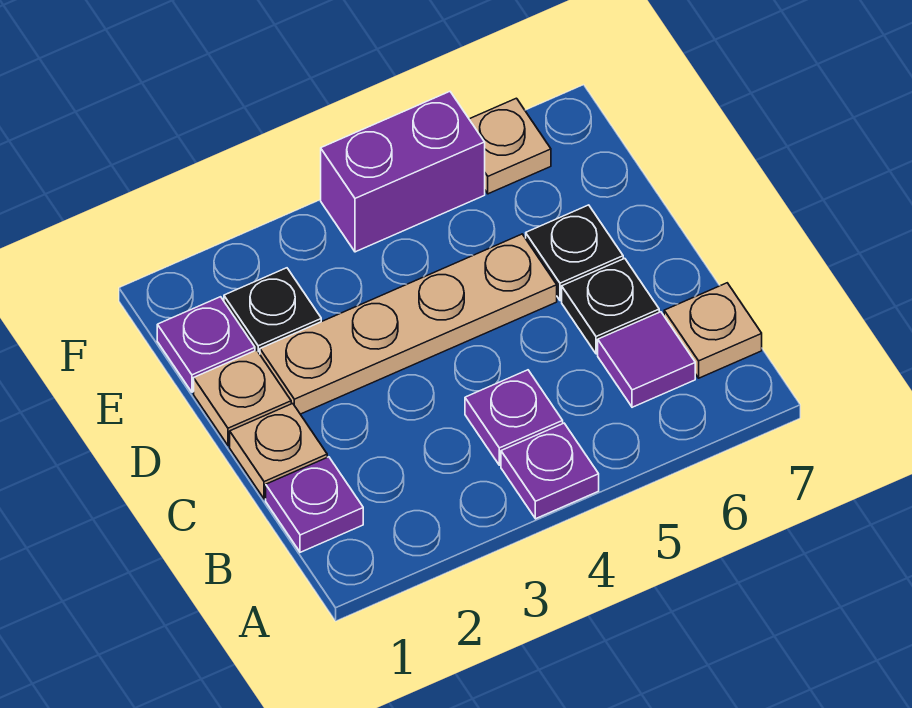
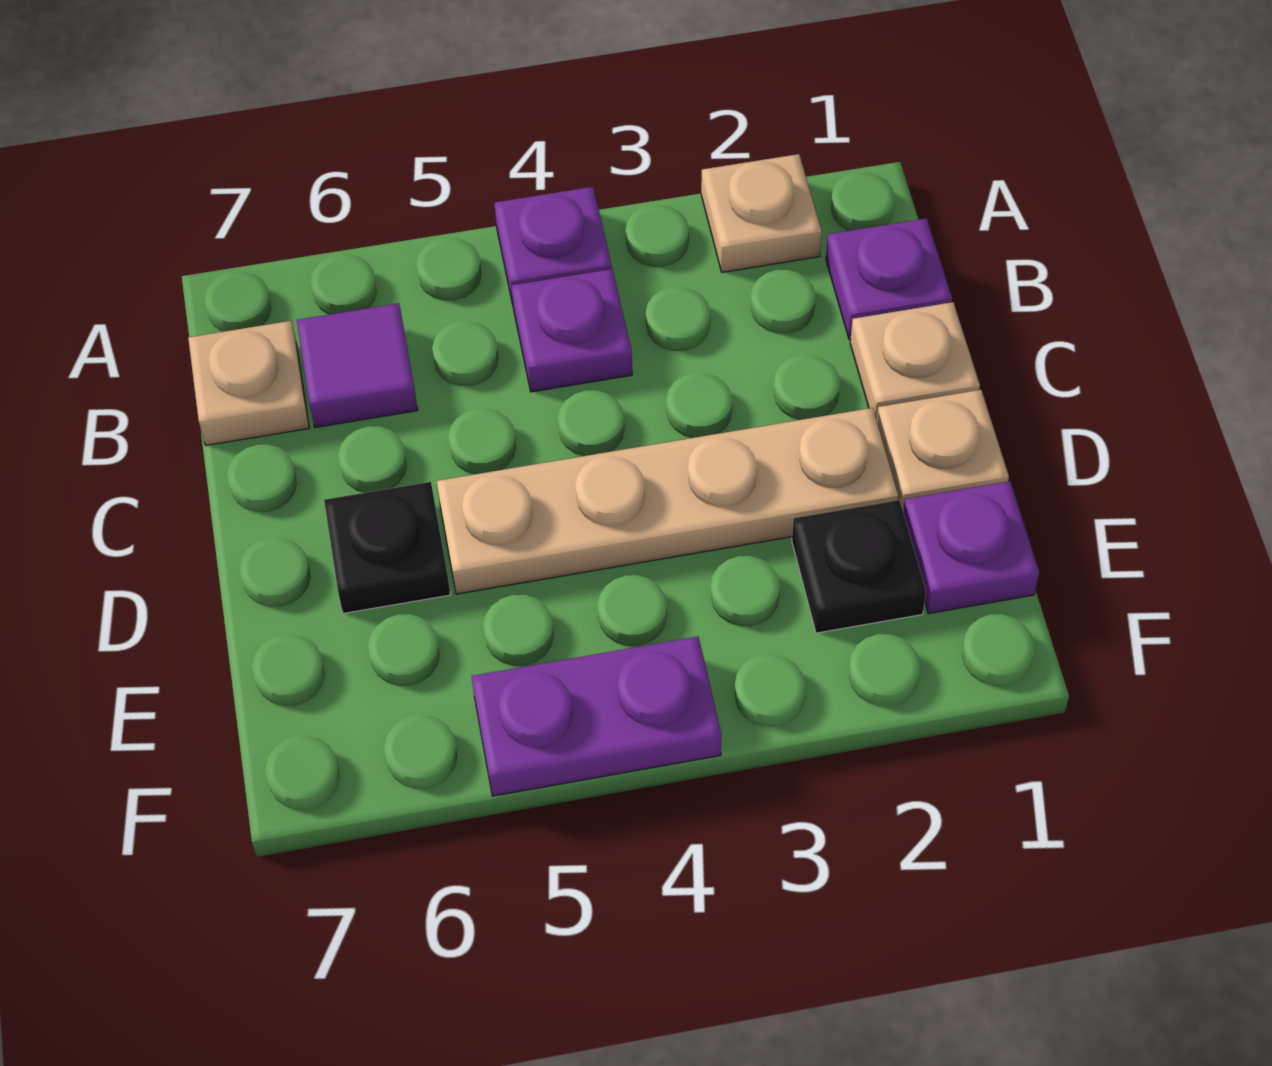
black plate C6 level 1 -> none
purple brick F4:F5 level 1 -> purple plate F4:F5 level 1
tan plate F6 level 1 -> tan plate A2 level 1

